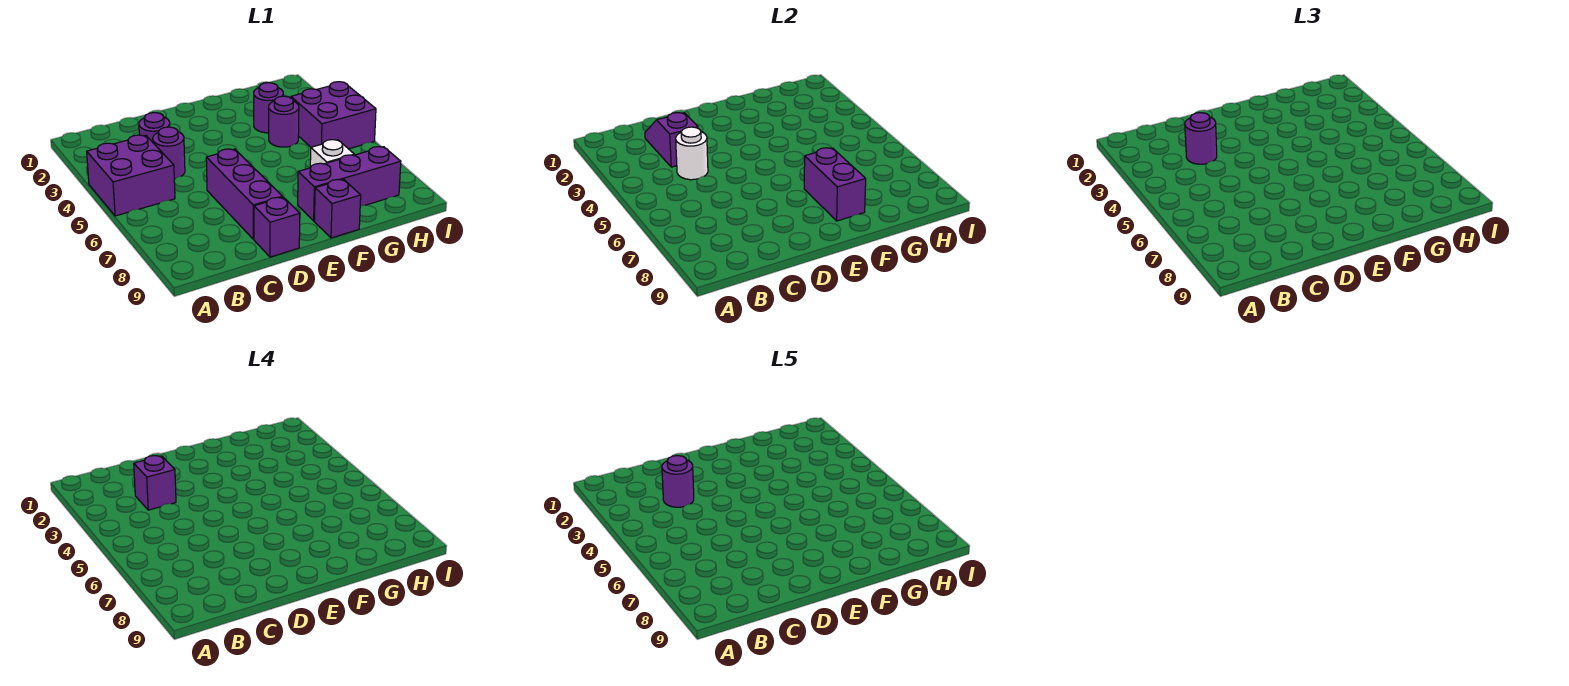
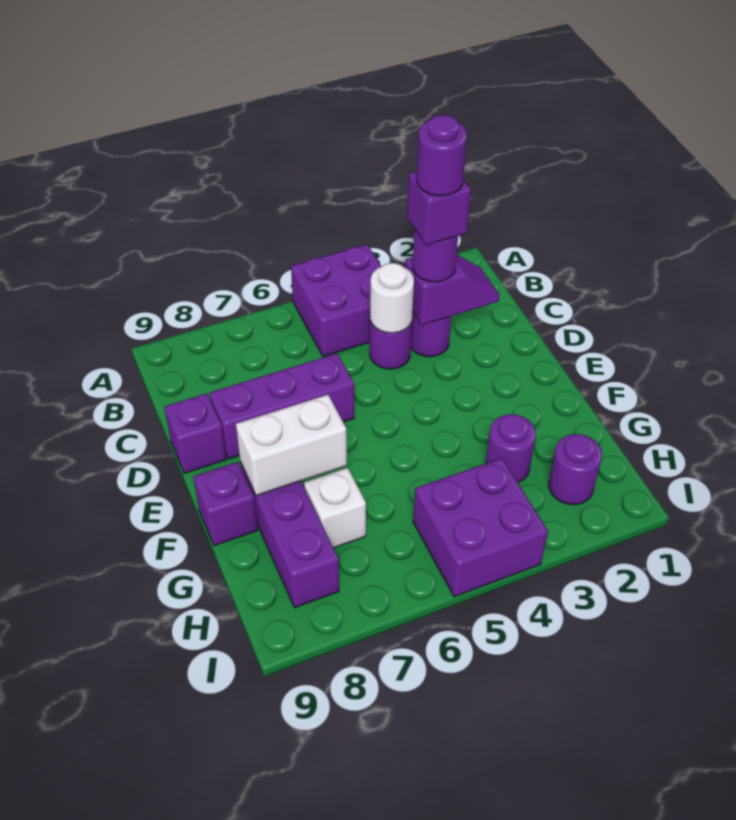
purple brick F7:F8 level 2 -> white brick F7:F8 level 2
purple round brick G4 level 1 -> purple round brick H2 level 1

